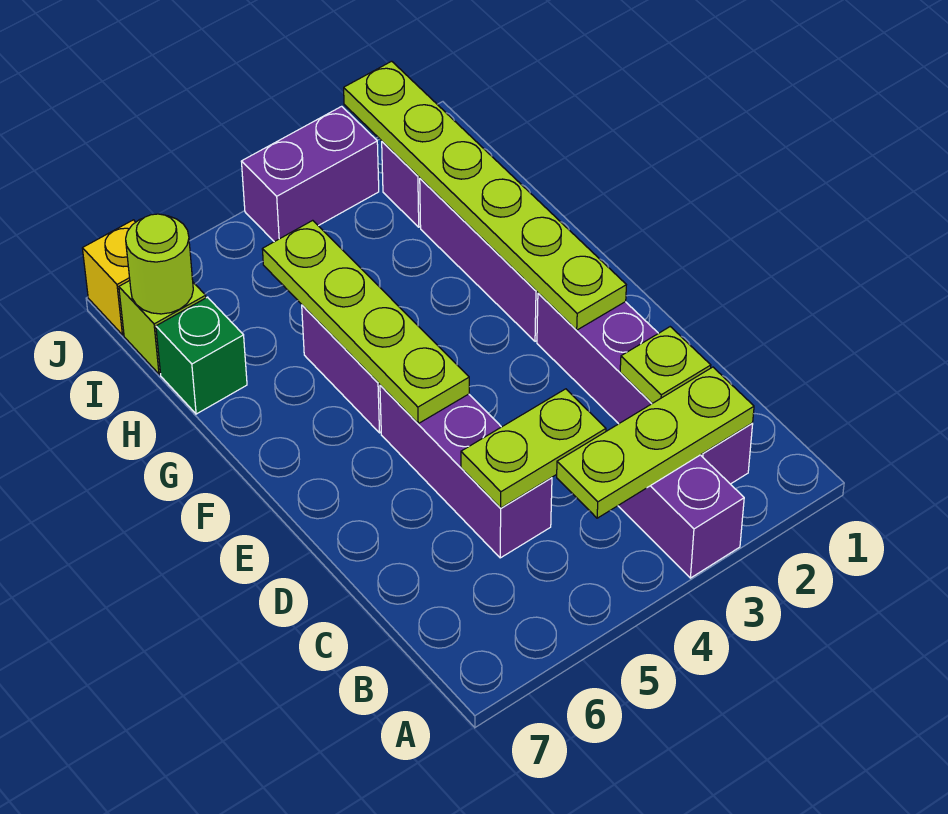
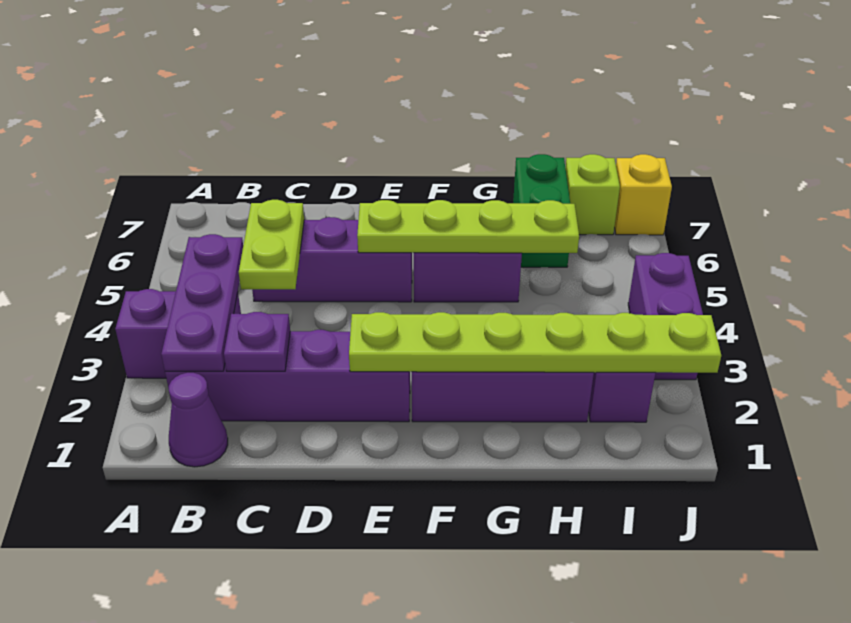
none -> purple cone B1 level 1
lime plate B2:B4 level 2 -> purple plate B2:B4 level 2
lime plate C2 level 2 -> purple plate C2 level 2
green brick H7 level 1 -> green brick H6:H7 level 1
lime round brick I7 level 2 -> none

